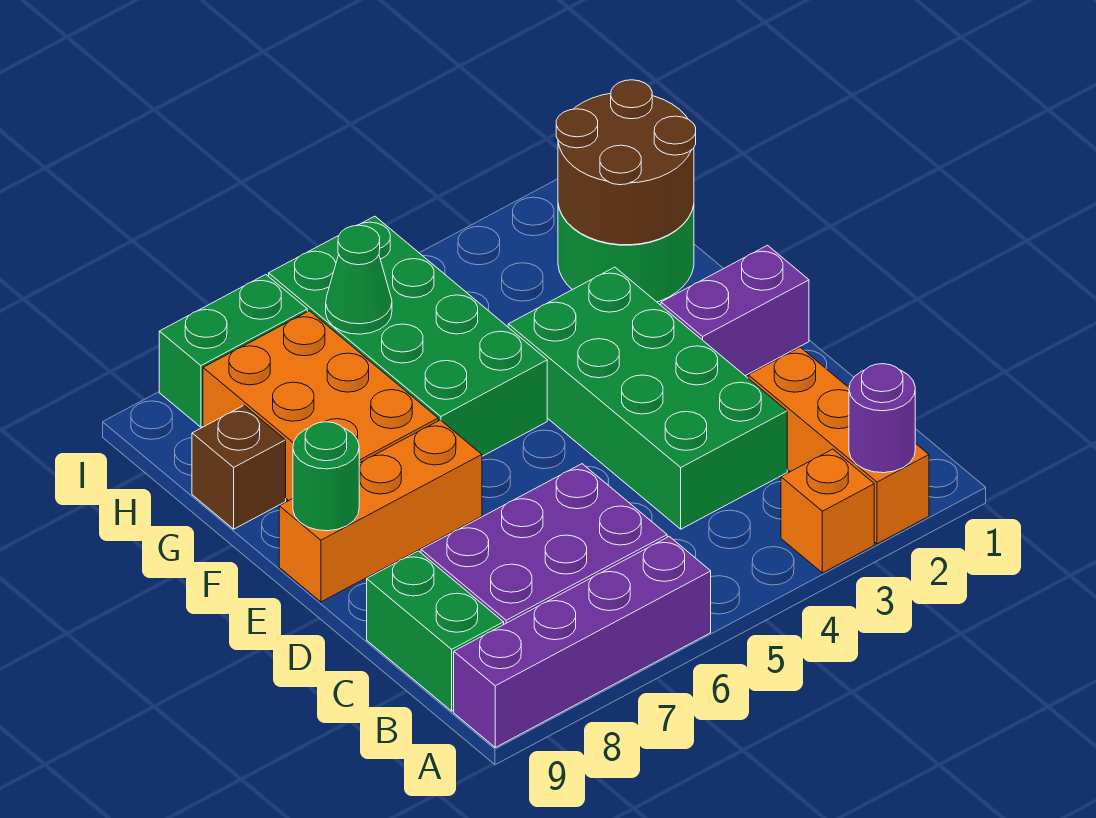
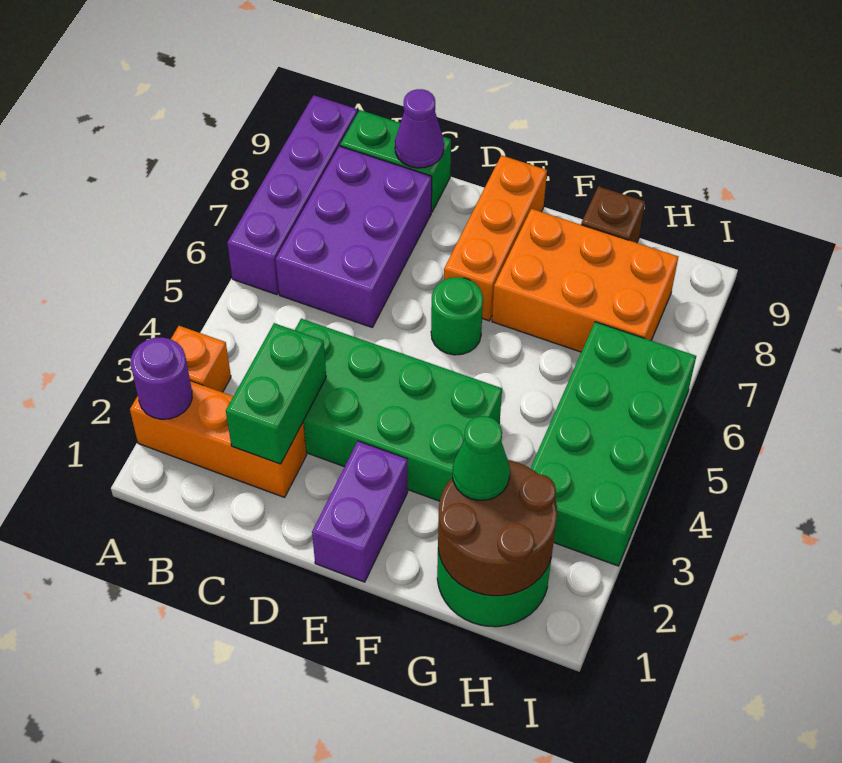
none -> purple cone C9 level 2
green round brick E9 level 2 -> green round brick E6 level 1
green brick F5:I6 level 1 -> green brick H3:I6 level 1
green cone H6 level 2 -> green cone G2 level 3
green brick I7:I8 level 1 -> green brick C2:C3 level 2

